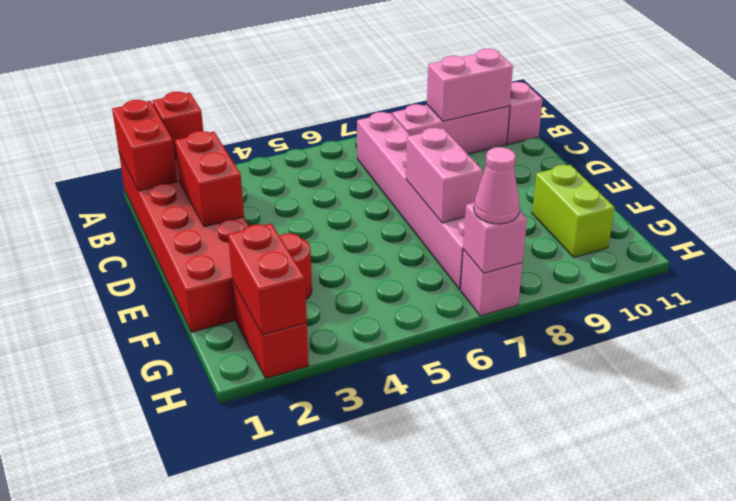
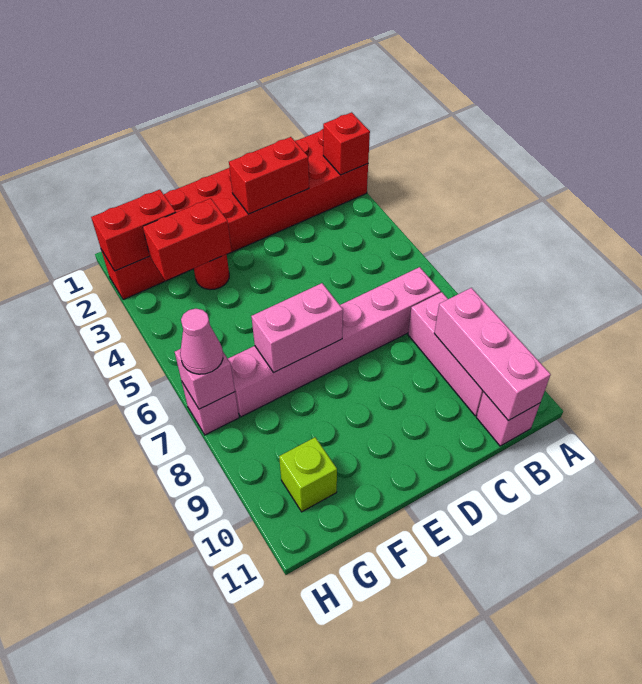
red brick A1:B1 level 2 -> red brick F3:G3 level 2
pink brick B9:B10 level 2 -> pink brick B9:B11 level 2
lime brick F10:G10 level 1 -> lime brick G10 level 1

